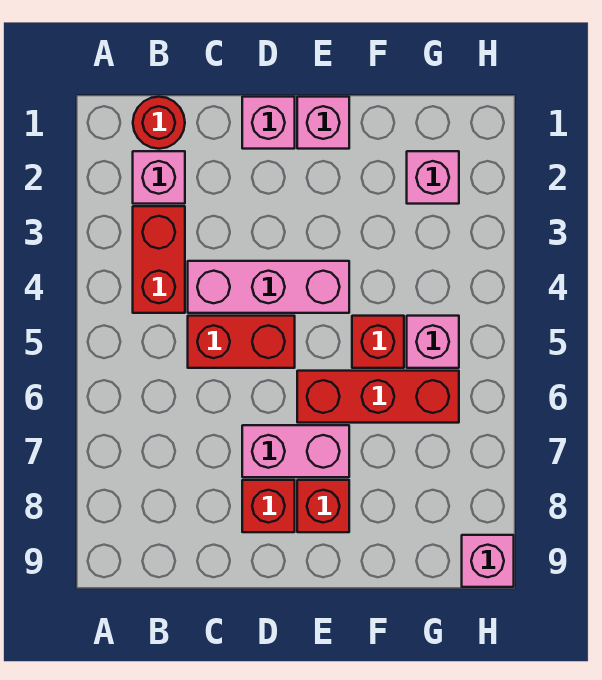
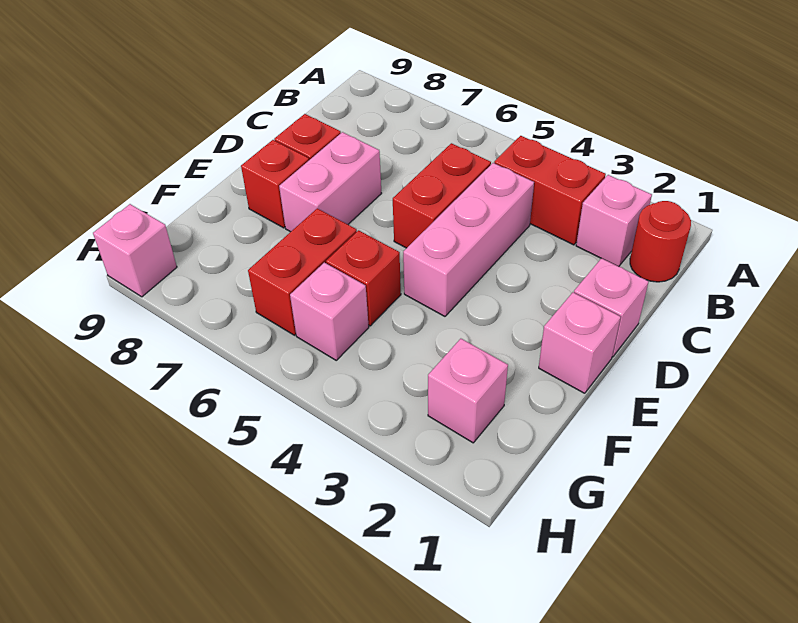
red brick E6:G6 level 1 -> red brick F6:G6 level 1

